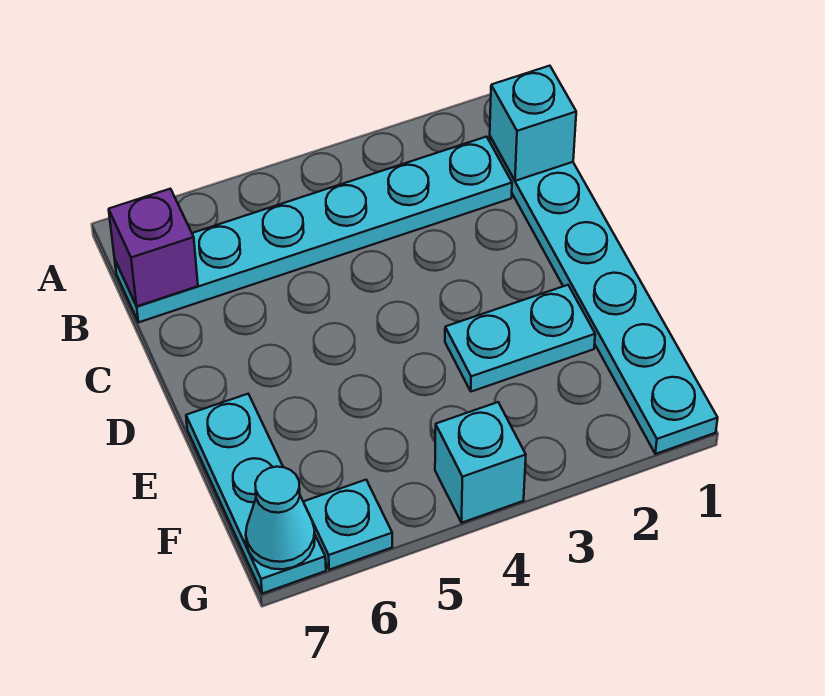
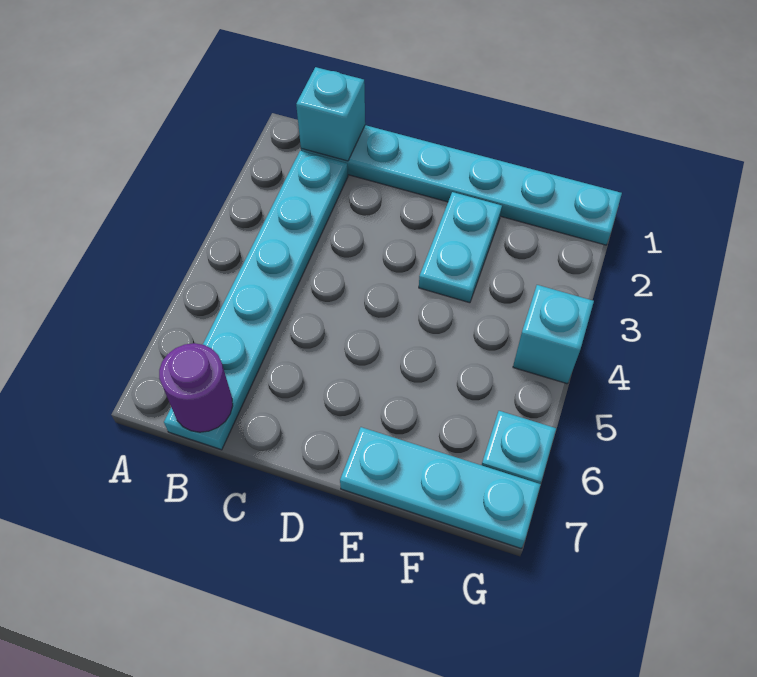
purple brick B7 level 2 -> purple round brick B7 level 2
cyan cone G7 level 2 -> none

